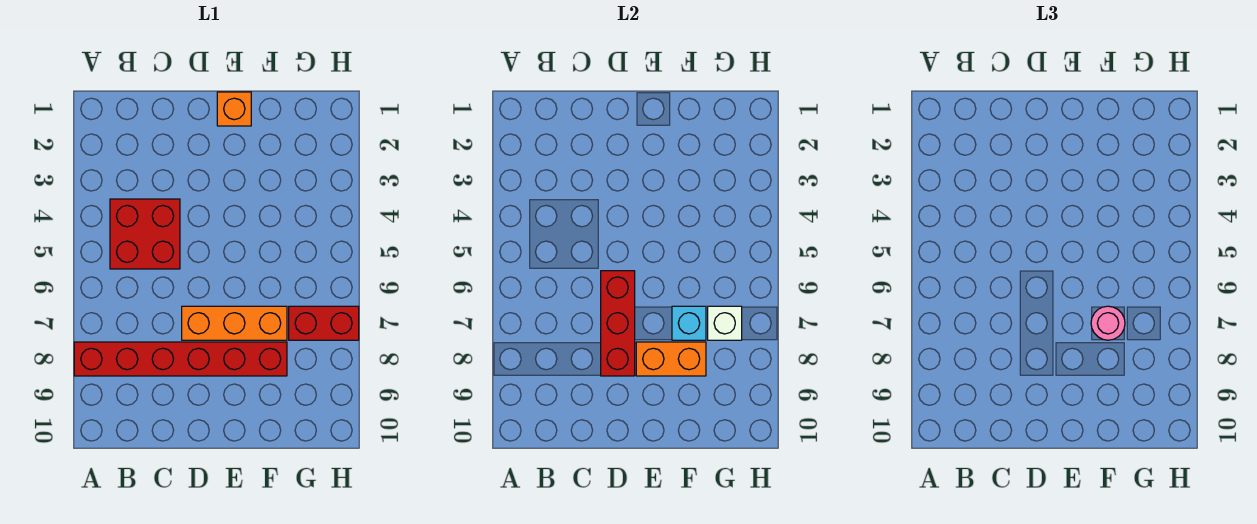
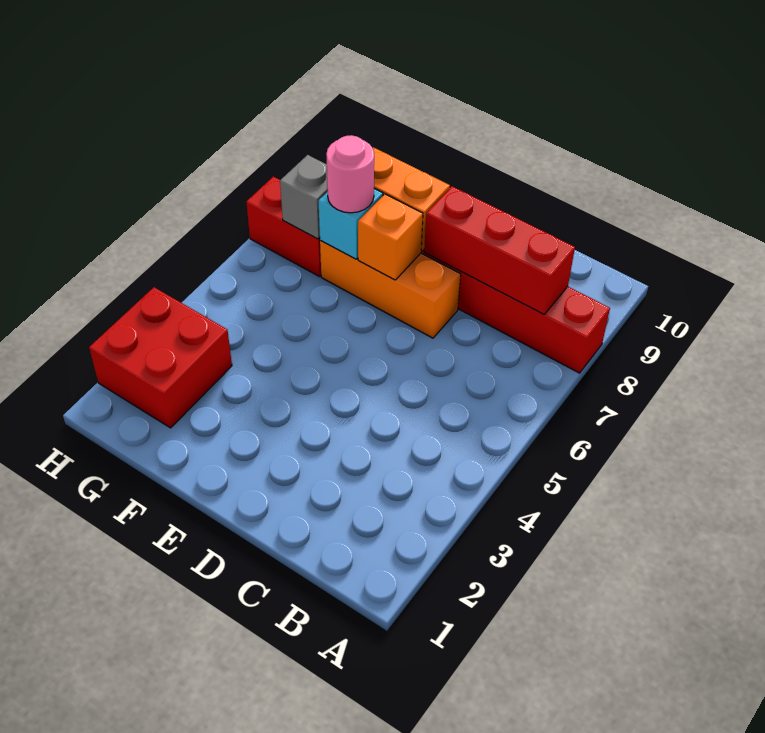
red brick B4:C5 level 1 -> red brick G2:H3 level 1
red brick D6:D8 level 2 -> red brick B8:D8 level 2
orange brick E1 level 1 -> orange brick E7 level 2
white brick G7 level 2 -> grey brick G7 level 2

